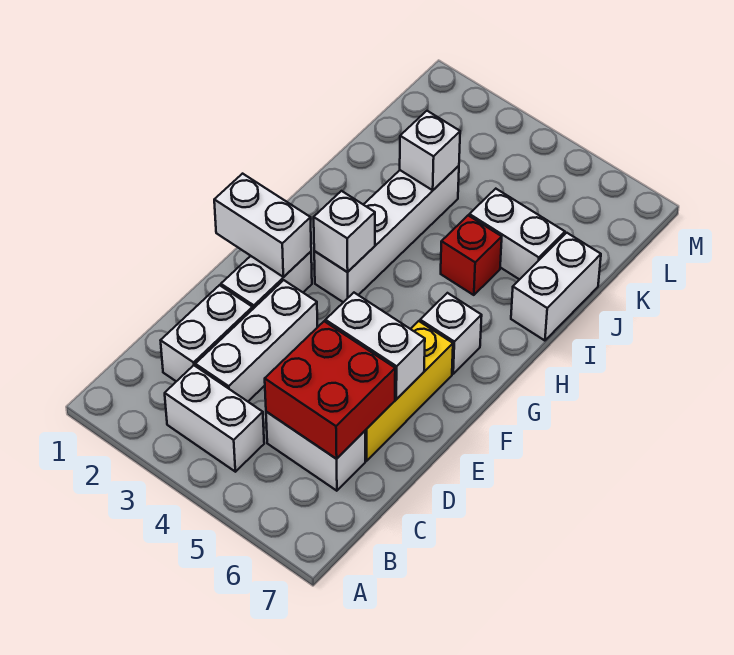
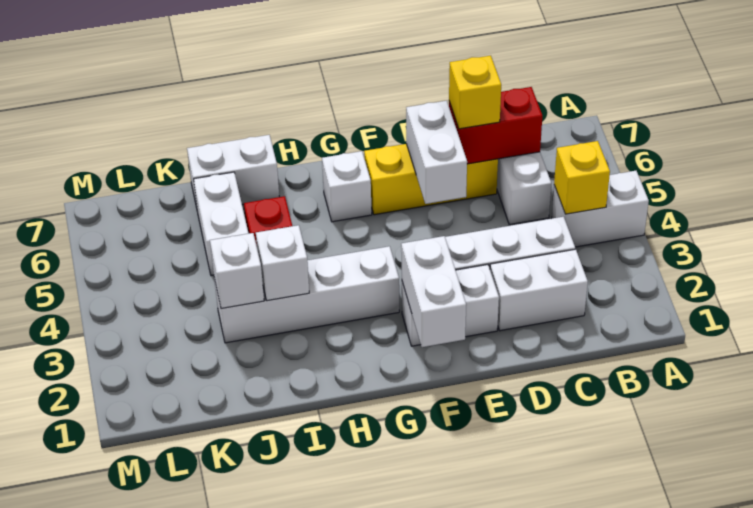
white brick B3:B4 level 1 -> white brick A4:B4 level 1
none -> yellow brick B4 level 2
red brick C5:D6 level 2 -> red brick C6:D6 level 2
none -> yellow brick D6 level 3
white brick G3 level 2 -> white brick I3 level 2

